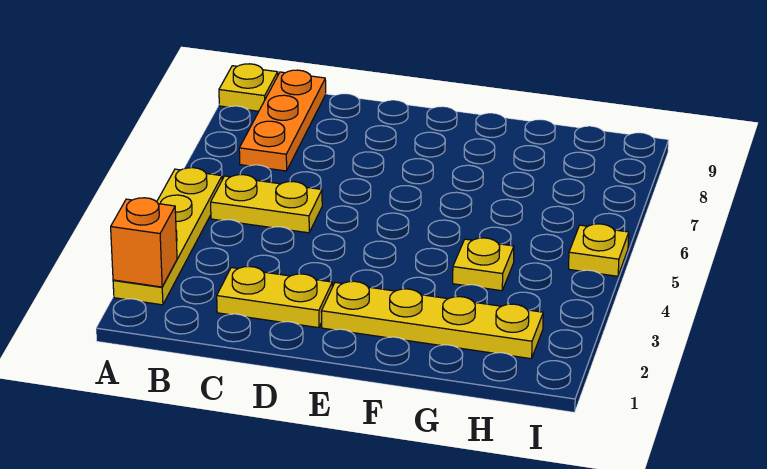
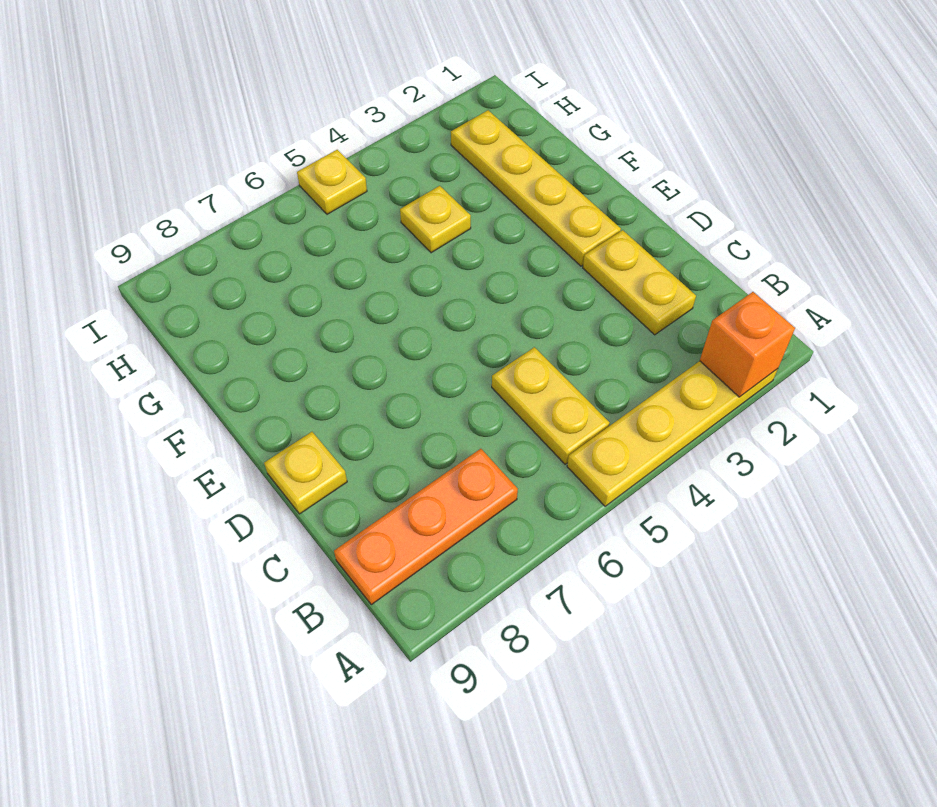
yellow plate A9 level 1 -> yellow plate D9 level 1

